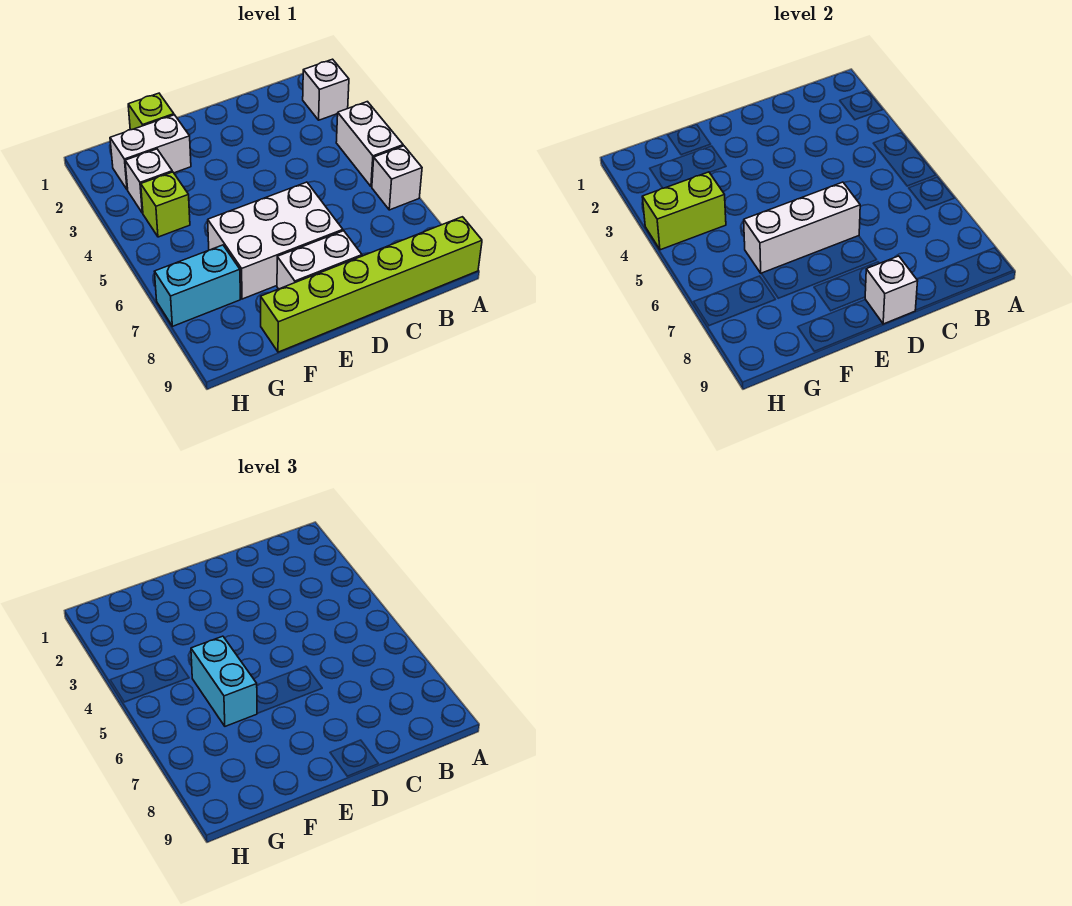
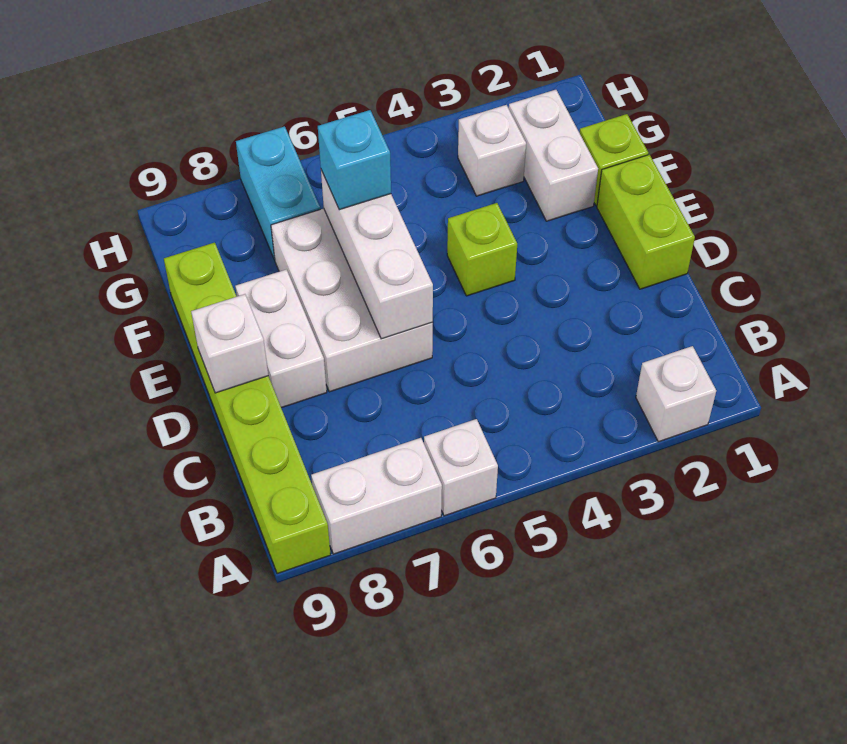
white brick A4:A5 level 1 -> white brick A7:A8 level 1
cyan brick F5:F6 level 3 -> cyan brick F6 level 3
lime brick G4 level 1 -> lime brick E4 level 1
lime brick G4:H4 level 2 -> lime brick D1:E1 level 1

